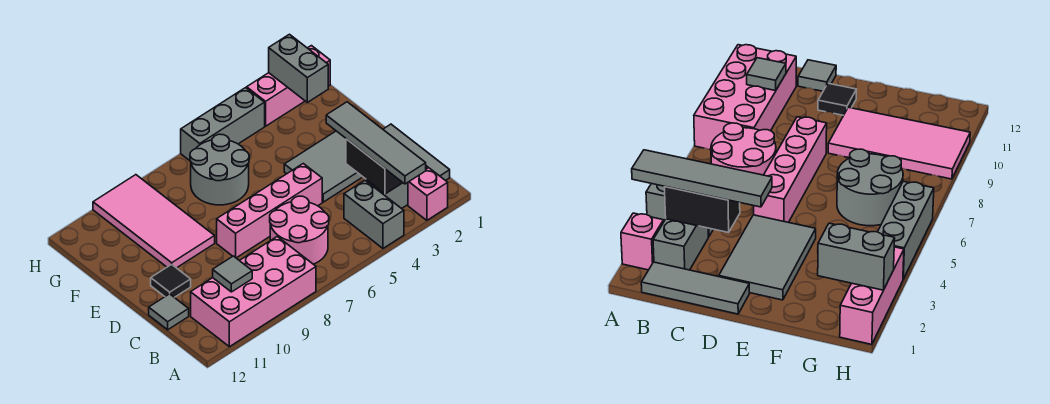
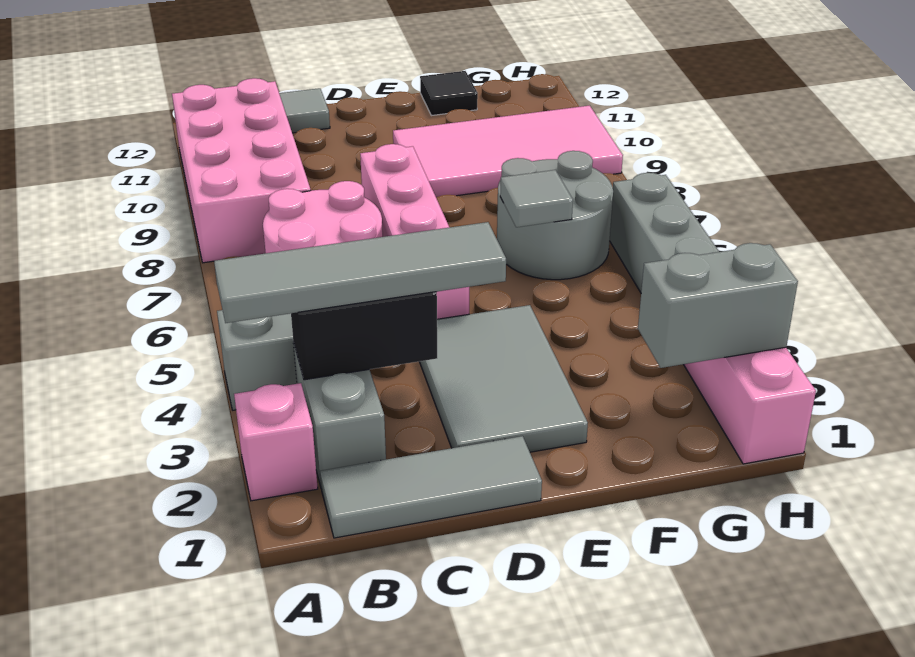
grey tile B10 level 2 -> grey tile F6 level 2
black tile D11 level 1 -> black tile F12 level 1

